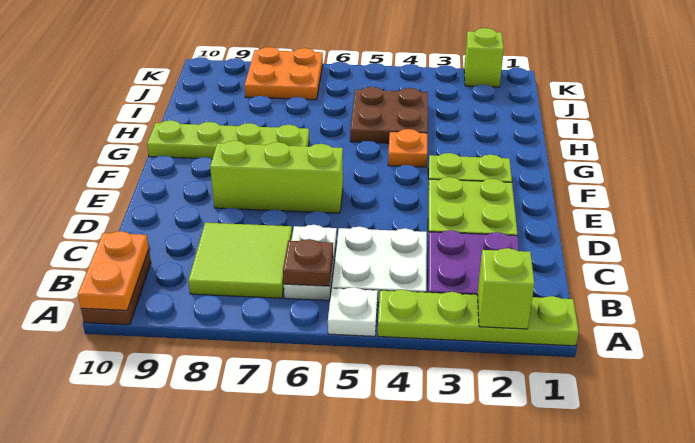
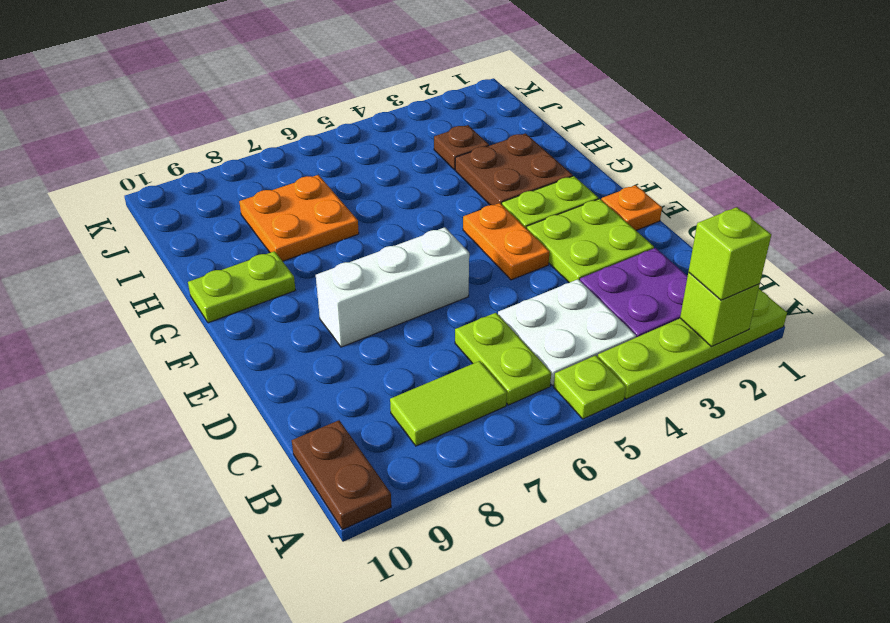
white plate A5 level 1 -> lime plate A5 level 1
orange plate A10:B10 level 2 -> orange plate E4:F4 level 1
white plate B6:C6 level 1 -> lime plate B6:C6 level 1
brown plate B6 level 2 -> brown plate I3 level 1
lime tile B7:C8 level 1 -> lime tile B7:B8 level 1
lime brick E6:E8 level 1 -> white brick E6:E8 level 1
orange plate G4 level 1 -> orange plate E1 level 1
lime plate G7:G10 level 1 -> lime plate G9:G10 level 1
brown plate H4:I5 level 1 -> brown plate G2:H3 level 1
orange plate J7:K8 level 1 -> orange plate H7:I8 level 1
lime brick K2 level 1 -> lime brick A2 level 3

